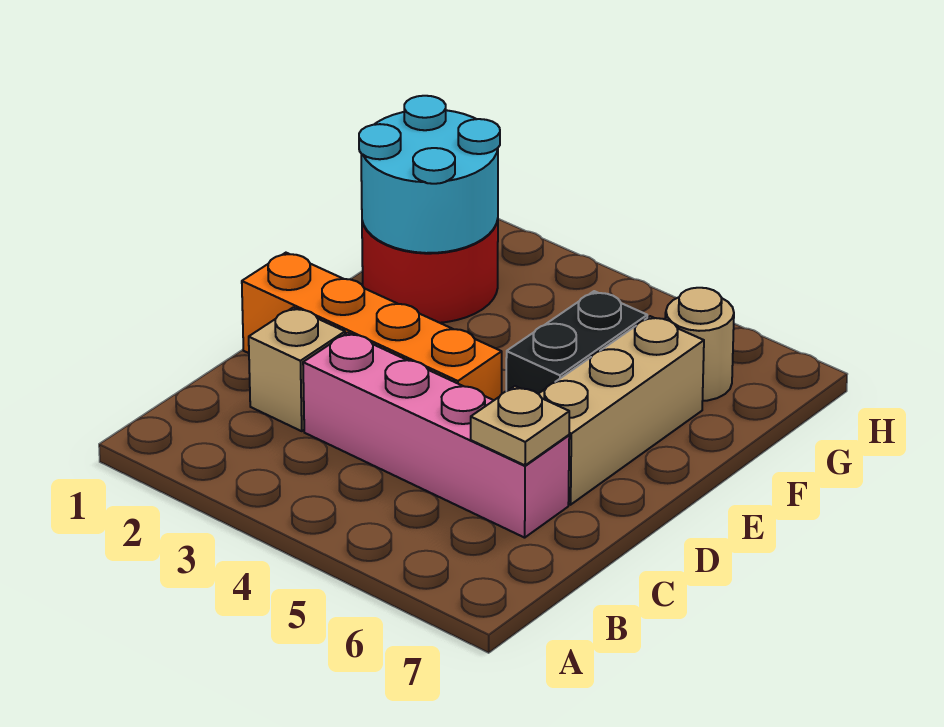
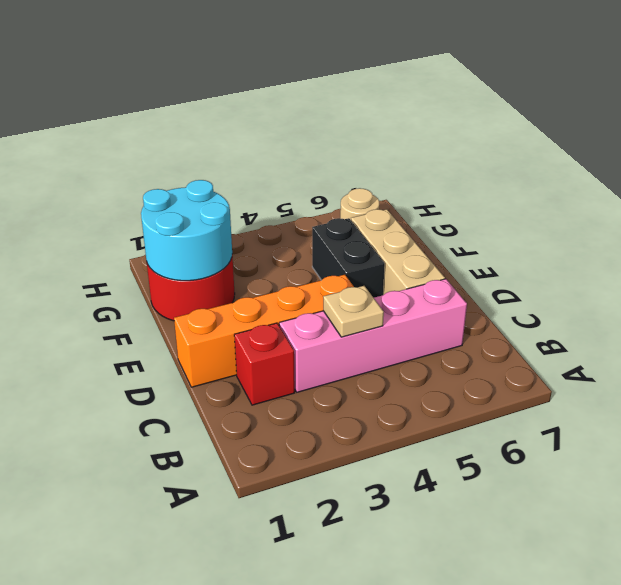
tan brick C2 level 1 -> red brick C2 level 1
tan plate C6 level 2 -> tan plate C4 level 2

